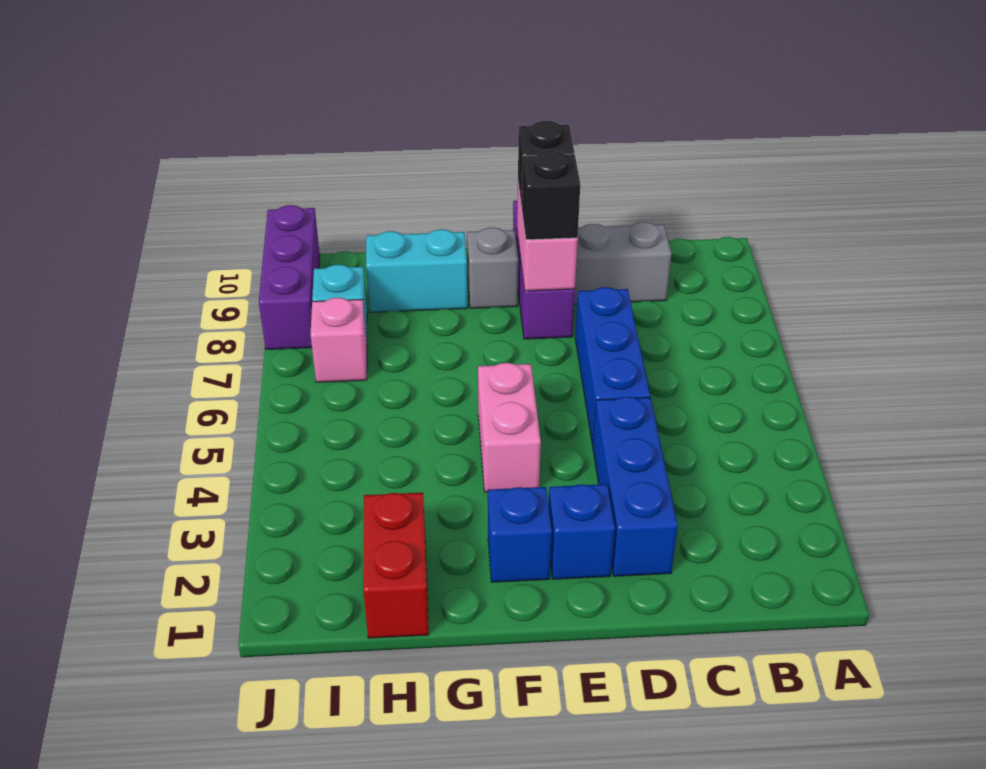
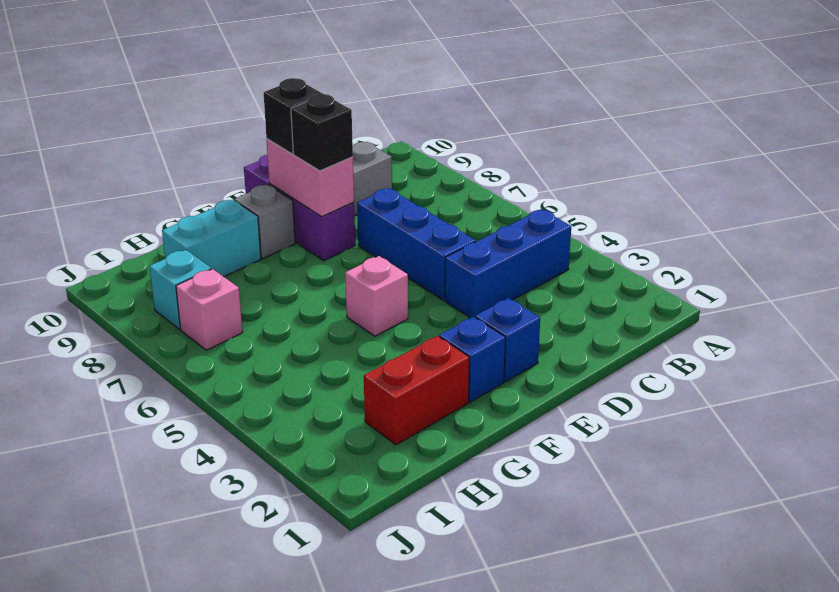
blue brick D2:D4 level 1 -> blue brick B4:D4 level 1
pink brick F4:F5 level 1 -> pink brick F5 level 1
red brick H1:H2 level 1 -> red brick G2:H2 level 1
purple brick J8:J10 level 1 -> none

